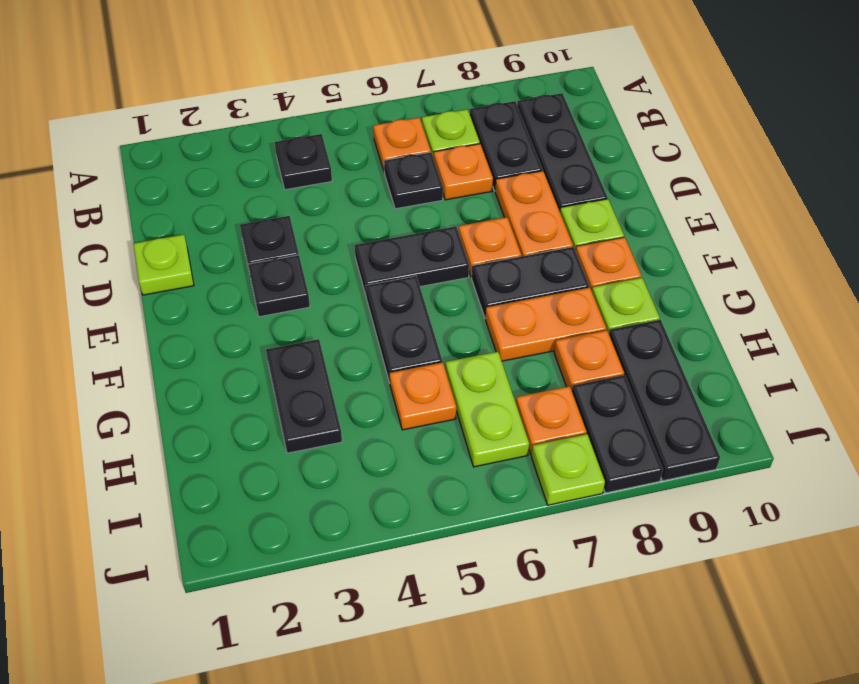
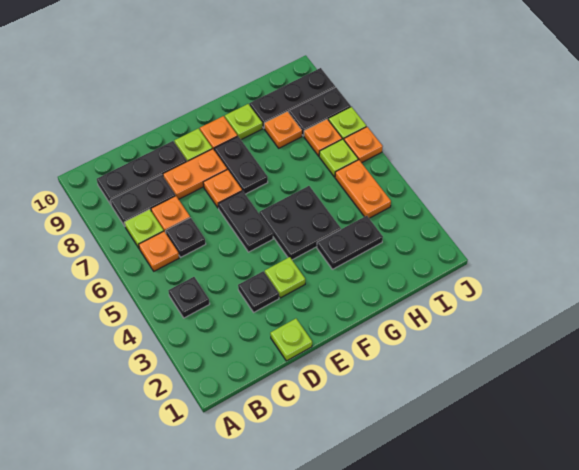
black plate E3 level 1 -> lime plate E3 level 1
black plate F5:G5 level 1 -> black plate F4:G5 level 1
orange plate G7:G8 level 1 -> orange plate I4:I5 level 1
orange plate H5 level 1 -> orange plate J6 level 1
lime plate H6:I6 level 1 -> lime plate I6 level 1

